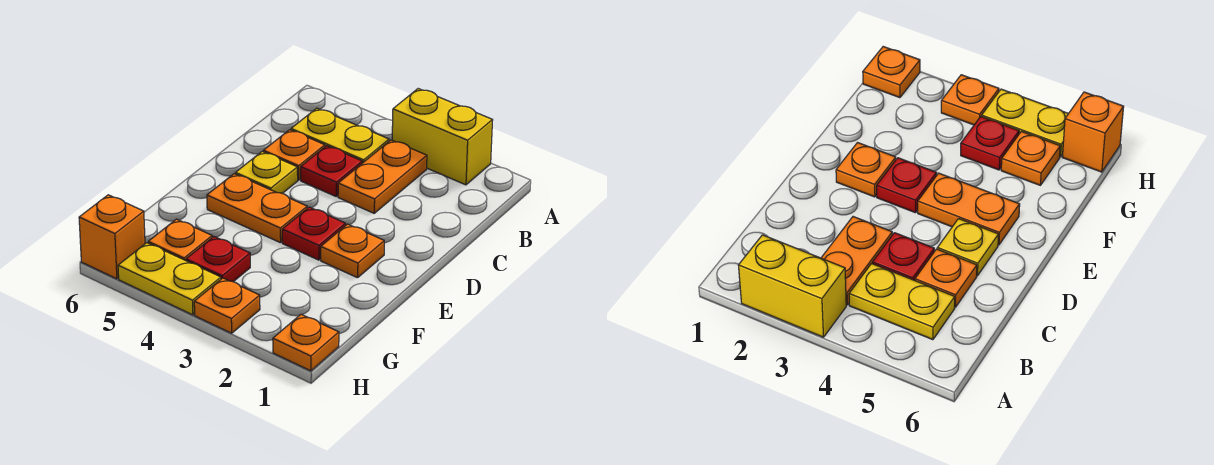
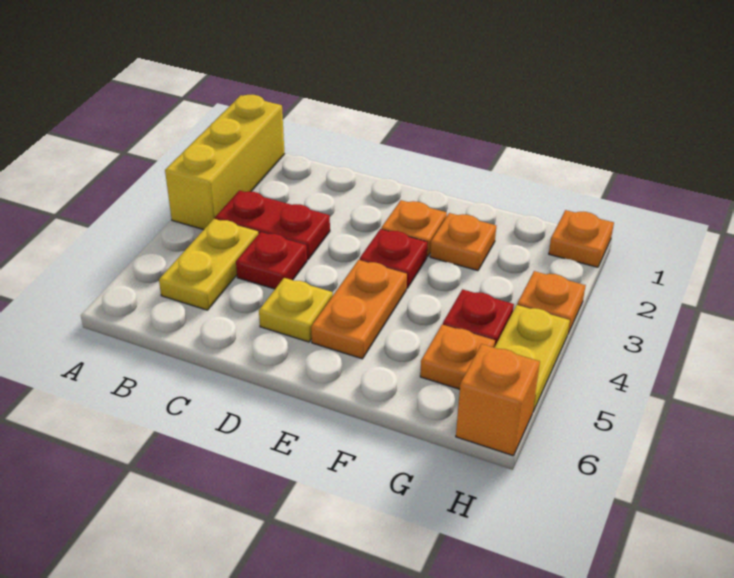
yellow brick A2:A3 level 1 -> yellow brick A1:A3 level 1
orange plate B3:C3 level 1 -> red plate B3:C3 level 1
orange plate C5 level 1 -> orange plate F2 level 1

